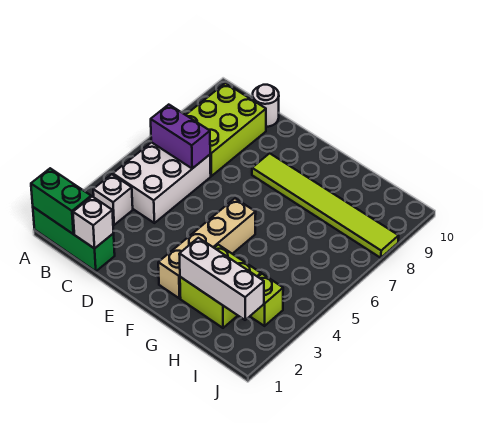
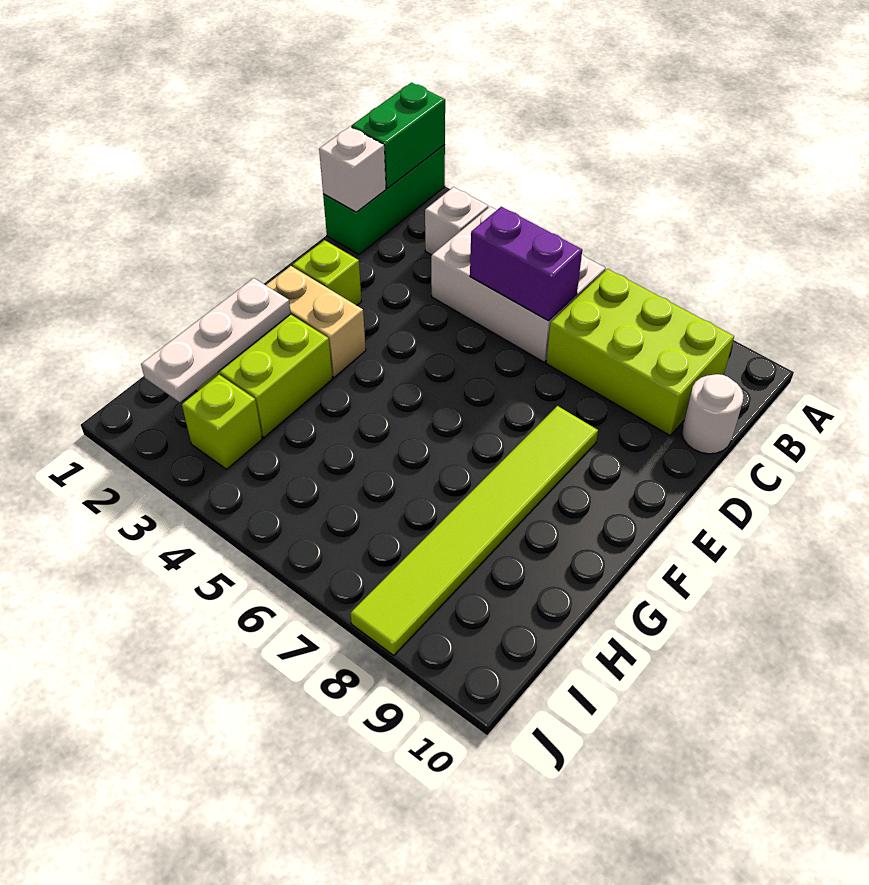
purple brick B6:C6 level 2 -> purple brick C5:C6 level 2
none -> lime brick E2 level 1
tan brick F2:F5 level 1 -> tan brick F2:F3 level 1
white brick G2:I2 level 2 -> white plate G2:I2 level 2

